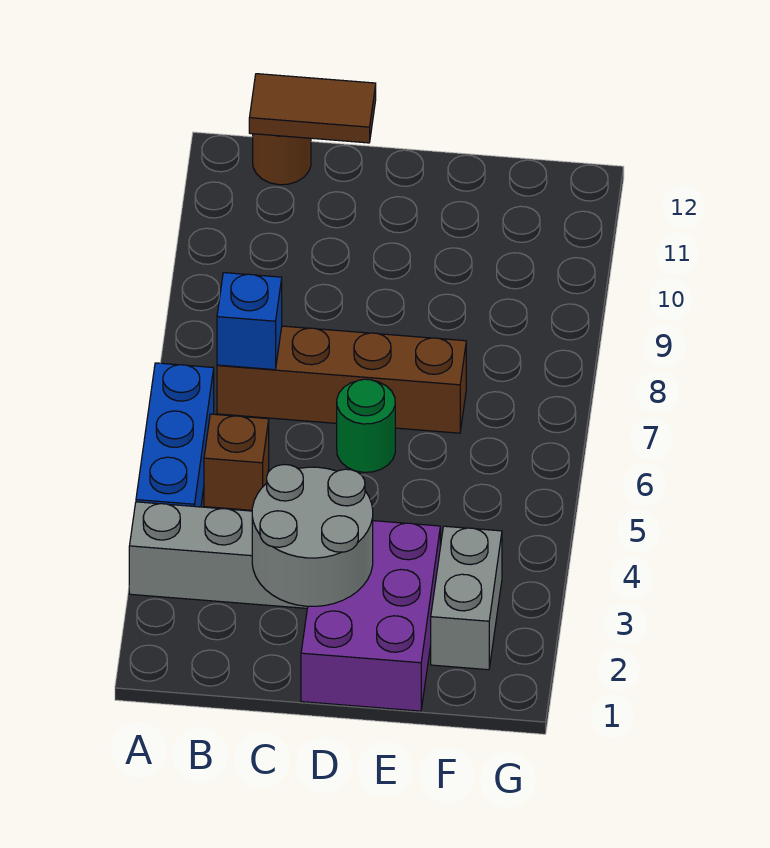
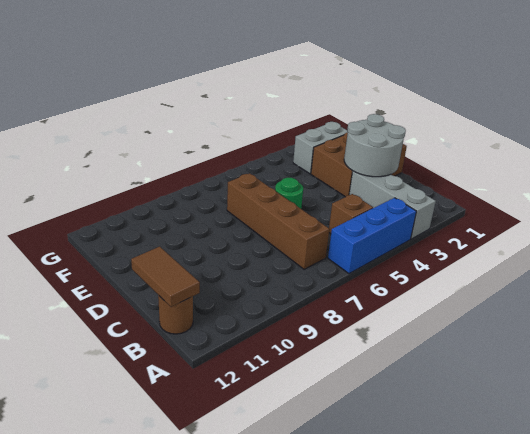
blue brick B7 level 2 -> none
purple brick D1:E3 level 1 -> brown brick D1:E3 level 1

